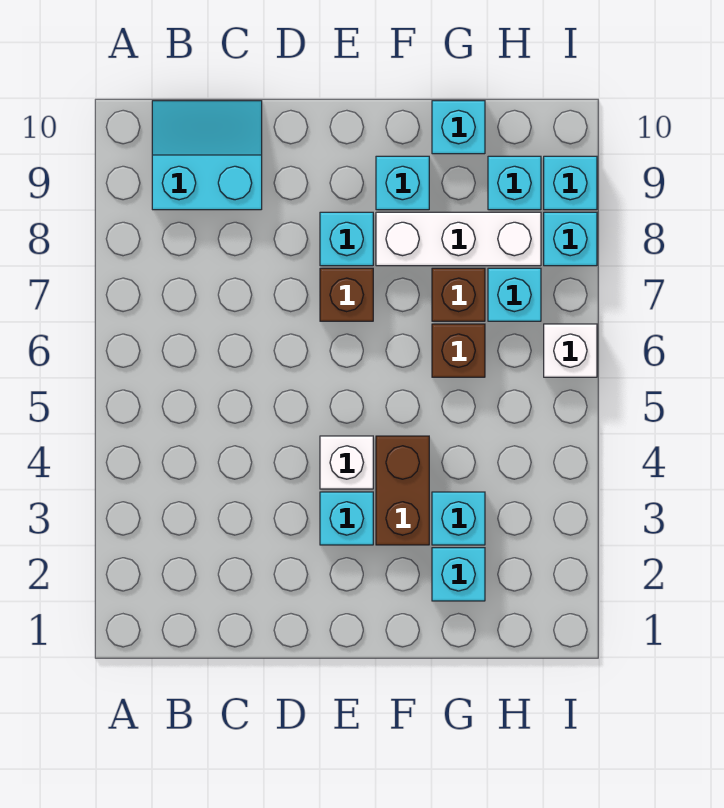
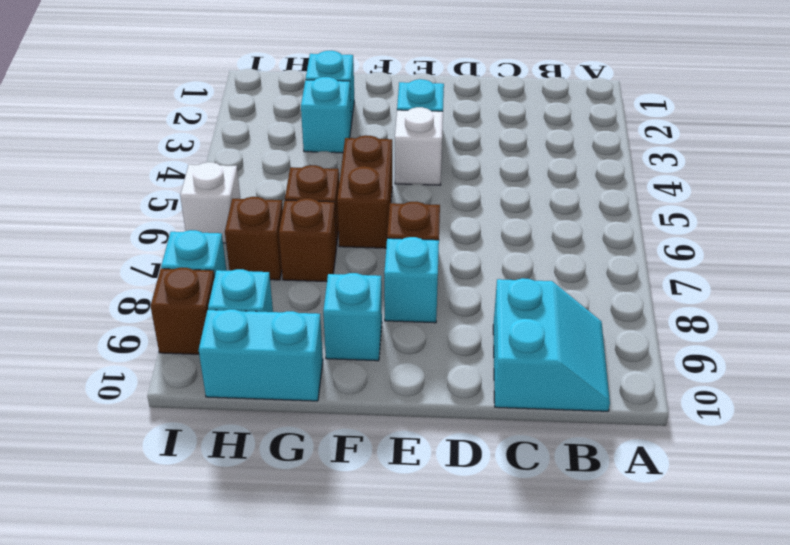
cyan slope B9:C10 level 1 top 9 -> cyan slope B9:C10 level 1 top C
brown brick F3:F4 level 1 -> brown brick F5:F6 level 1
white brick F8:H8 level 1 -> none
cyan brick G10 level 1 -> cyan brick G10:H10 level 1
cyan brick H7 level 1 -> brown brick H7 level 1
cyan brick I9 level 1 -> brown brick I9 level 1

